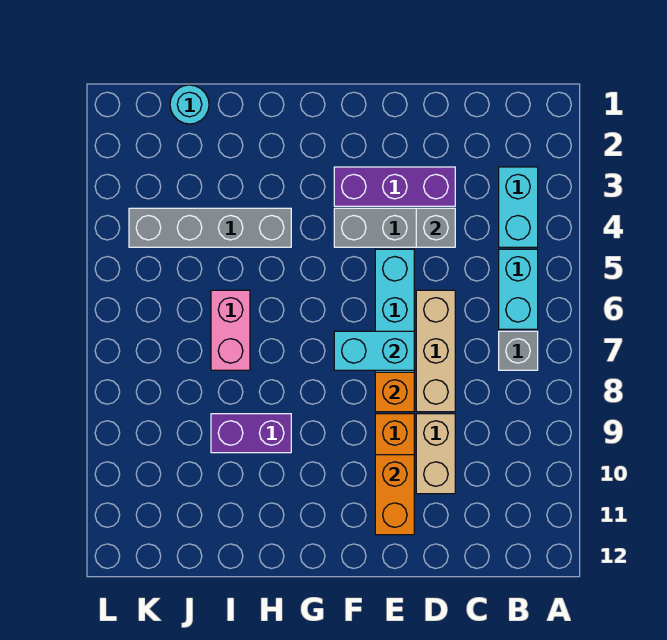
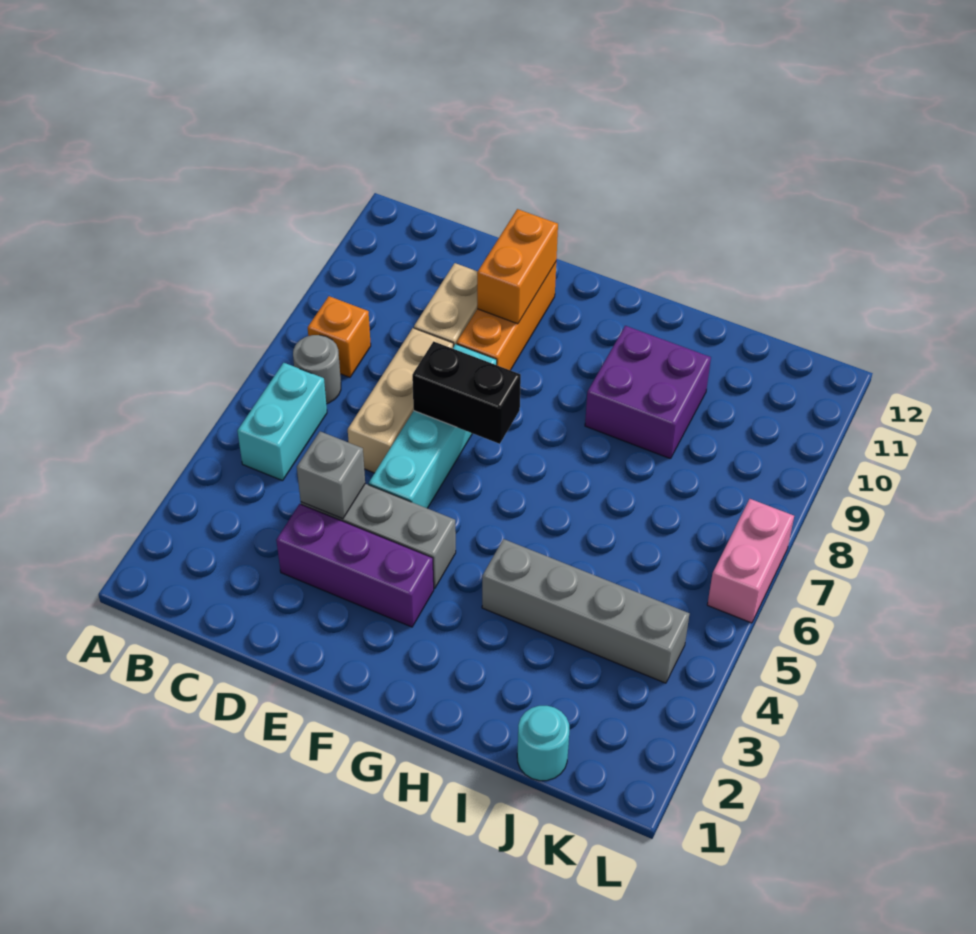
cyan brick B3:B4 level 1 -> none
grey brick B7 level 1 -> grey round brick B7 level 1
cyan brick E7:F7 level 2 -> black brick E7:F7 level 2
orange brick E8 level 2 -> orange brick B8 level 1
purple brick H9:I9 level 1 -> purple brick H9:I10 level 1
pink brick I6:I7 level 1 -> pink brick L6:L7 level 1

